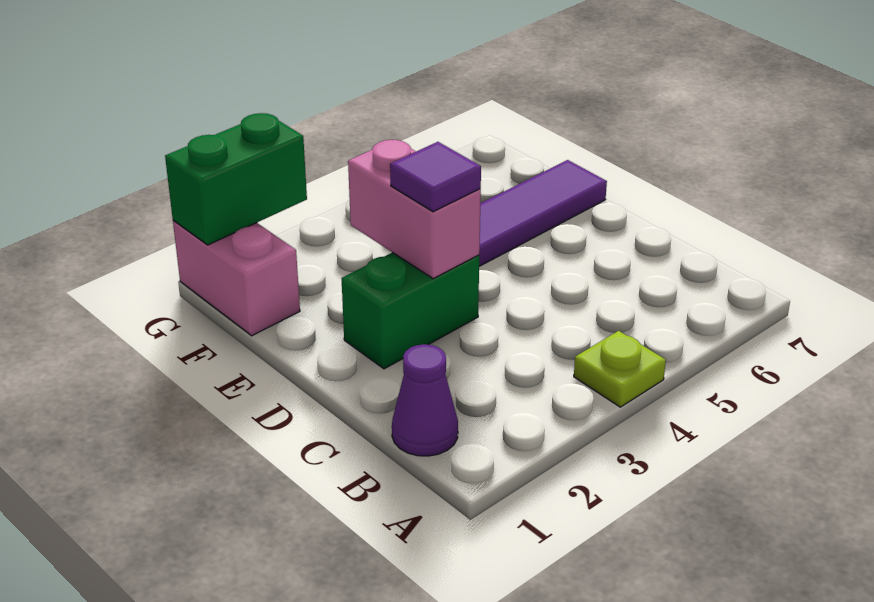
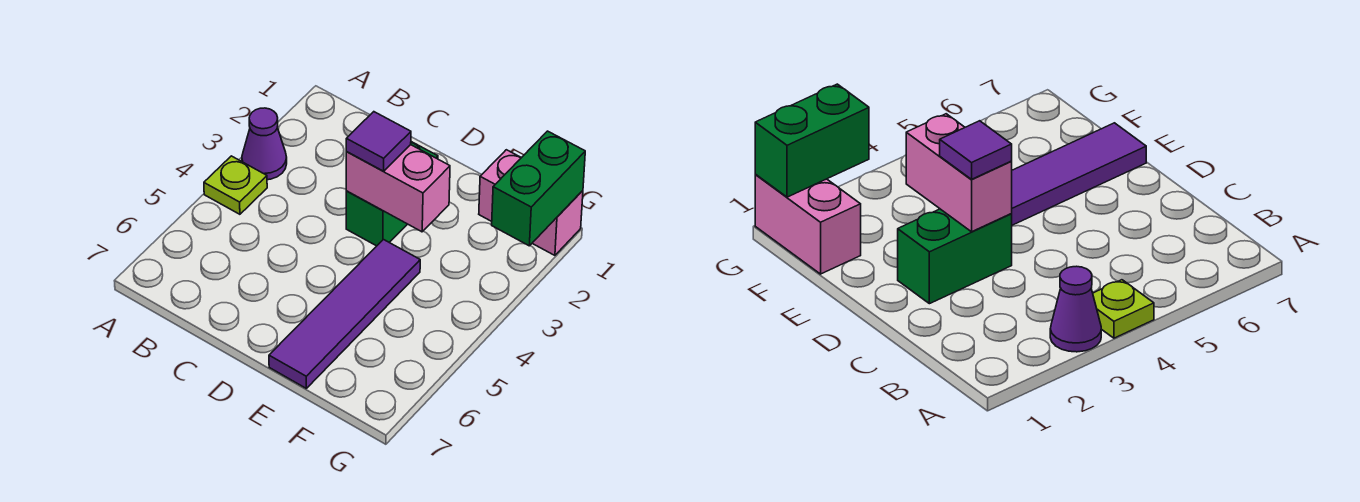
purple cone B1 level 1 -> purple cone A3 level 1

